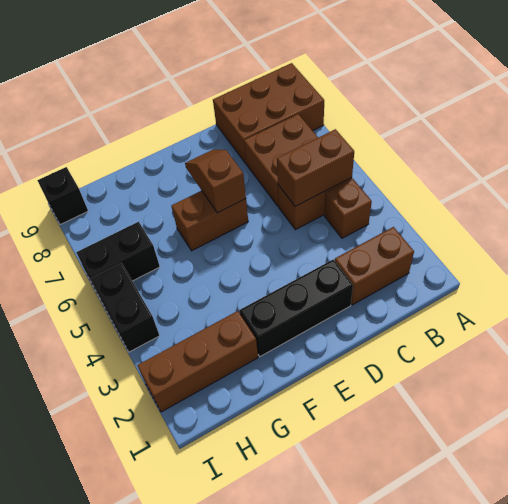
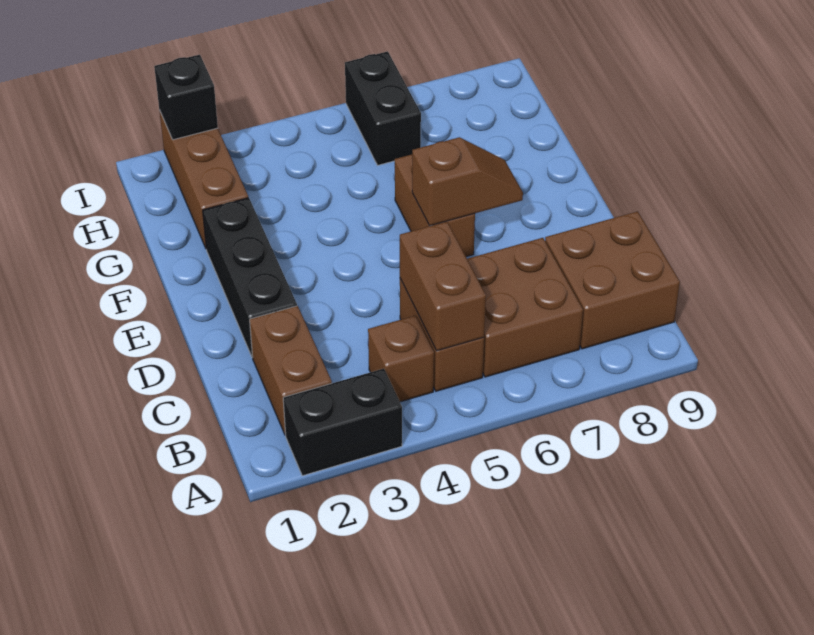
brown brick A8:C9 level 1 -> brown brick B8:C9 level 1
black brick I4:I5 level 1 -> black brick A2:A3 level 1
black brick I9 level 1 -> black brick I2 level 2

